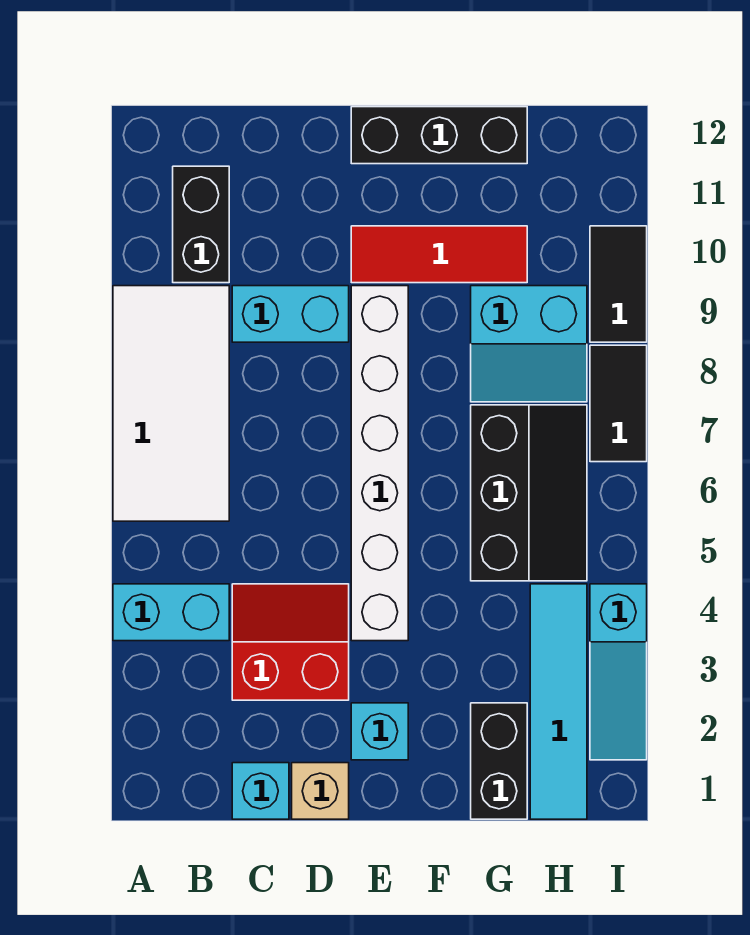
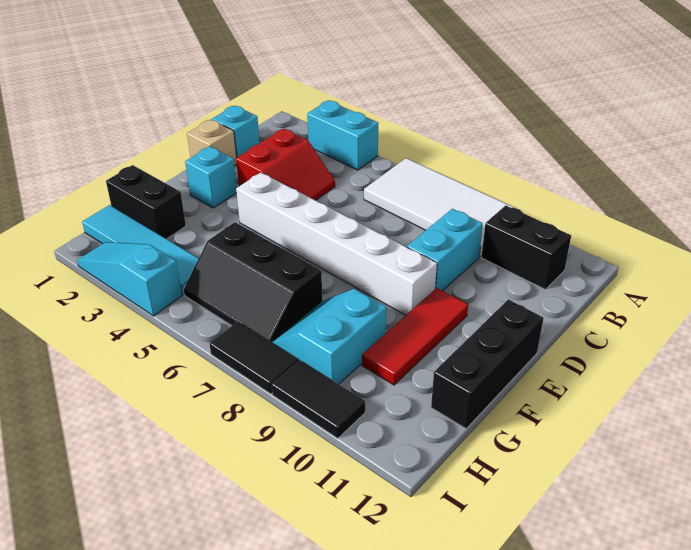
cyan brick A4:B4 level 1 -> cyan brick A3:A4 level 1

